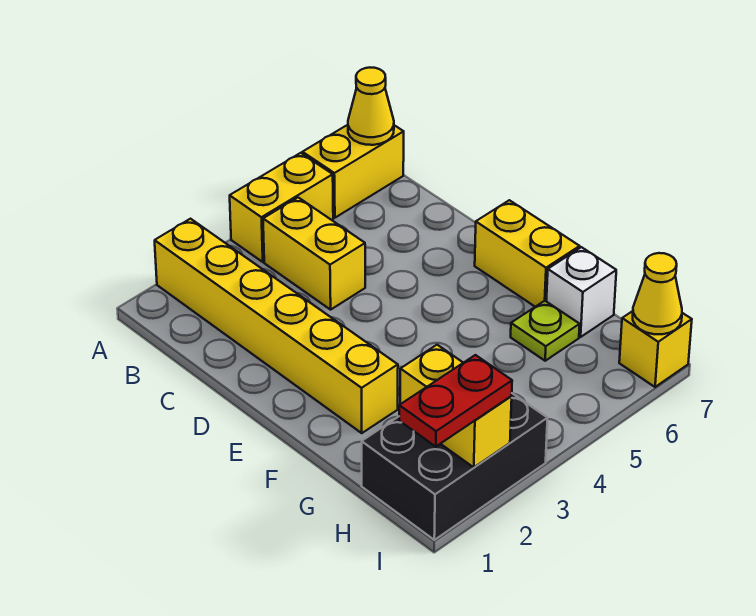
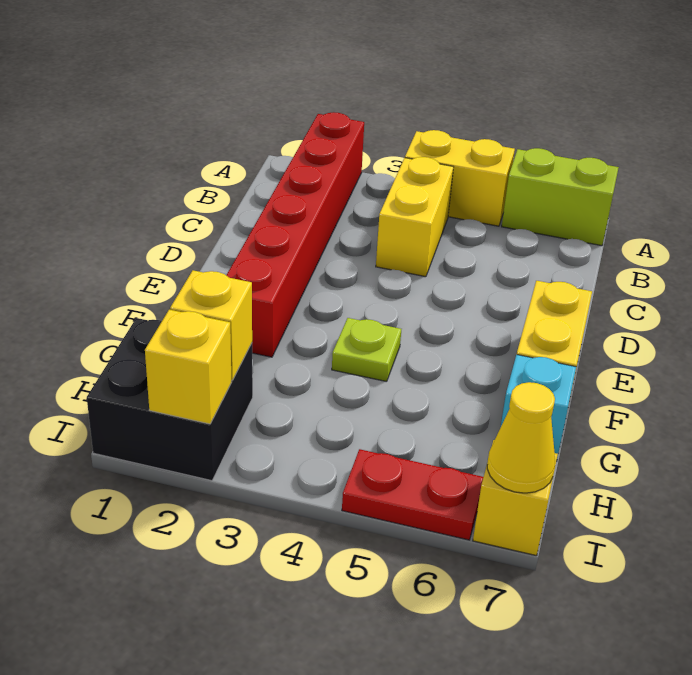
yellow brick A2:F2 level 1 -> red brick A2:F2 level 1
yellow brick A6:A7 level 1 -> lime brick A6:A7 level 1
yellow cone A7 level 2 -> none
lime plate G6 level 1 -> lime plate F4 level 1
white brick G7 level 1 -> cyan brick G7 level 1
black brick H1:I3 level 1 -> black brick H1:I2 level 1
red plate I1:I2 level 3 -> red plate I5:I6 level 1

